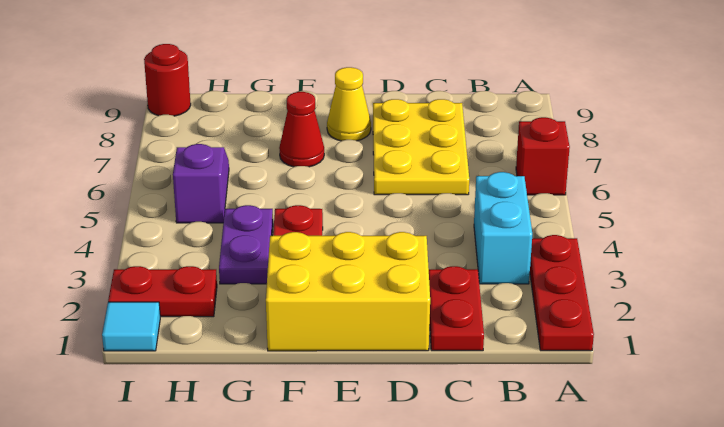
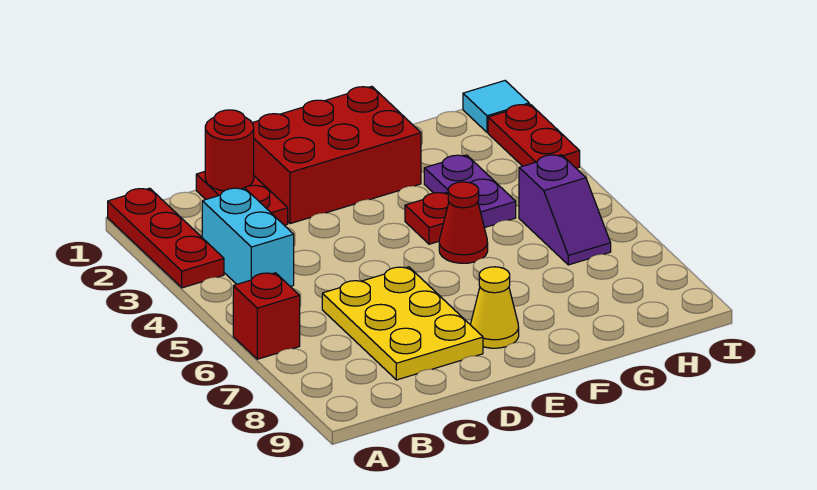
yellow brick D1:F2 level 1 -> red brick D1:F2 level 1
red cone F7 level 1 -> red cone F5 level 1
red plate H2:I2 level 1 -> red plate I2:I3 level 1
red round brick I9 level 1 -> red round brick C1 level 2

